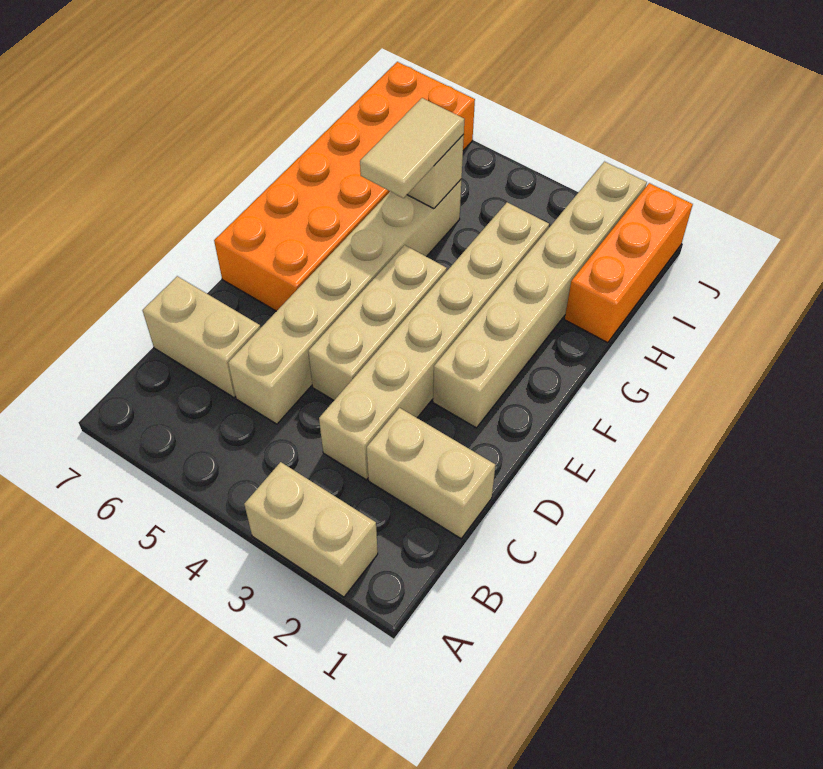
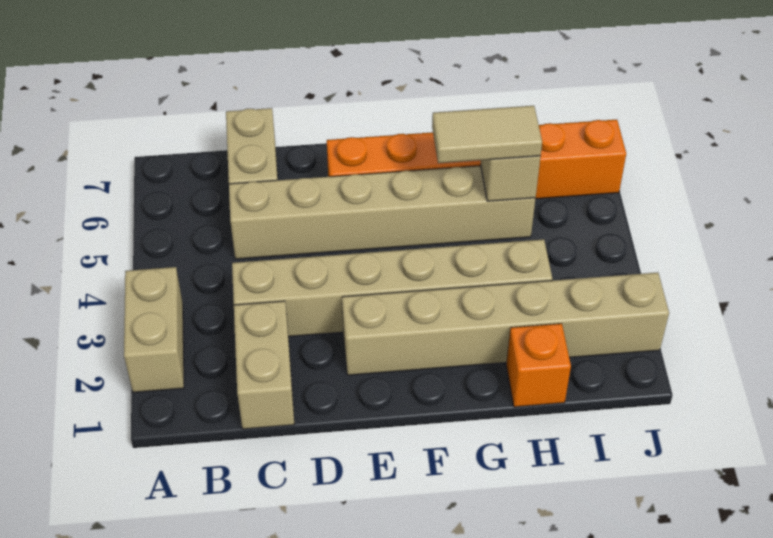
tan brick D4:F4 level 1 -> none
orange brick E6:J7 level 1 -> orange brick E6:J6 level 1
orange brick H1:J1 level 1 -> orange brick H1 level 1

